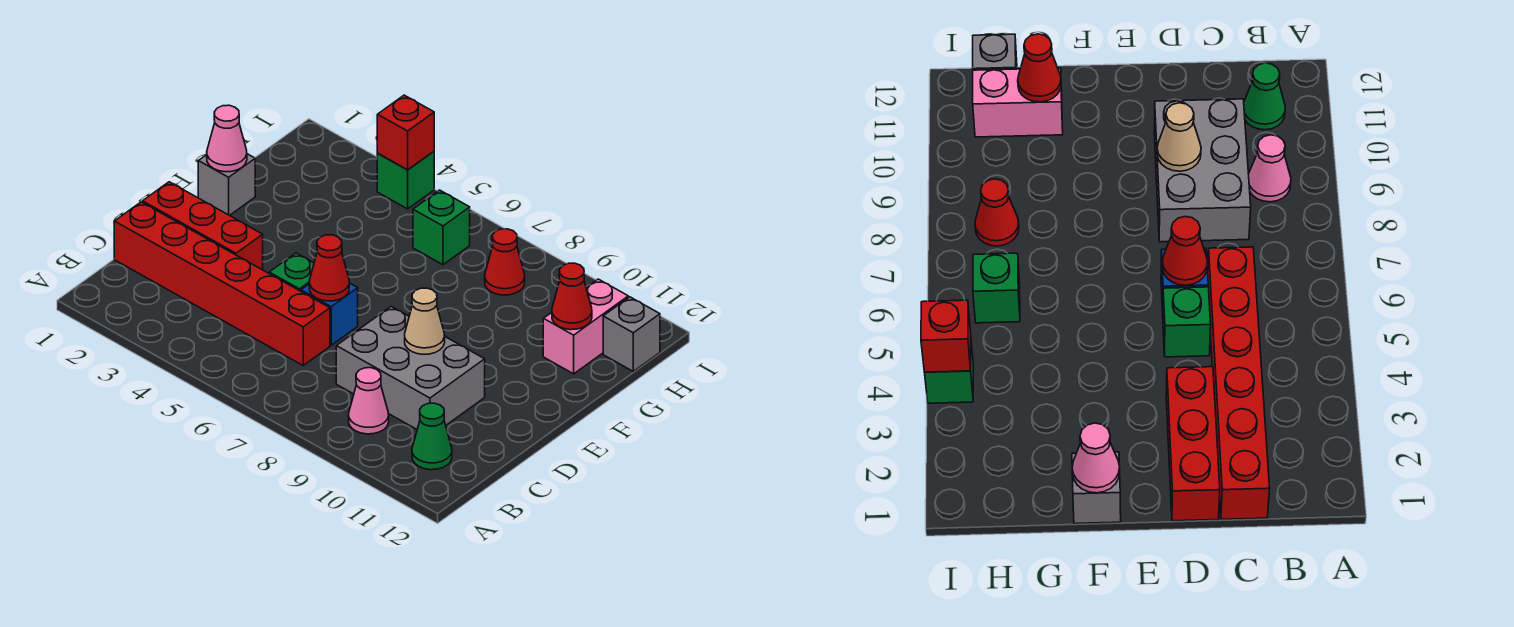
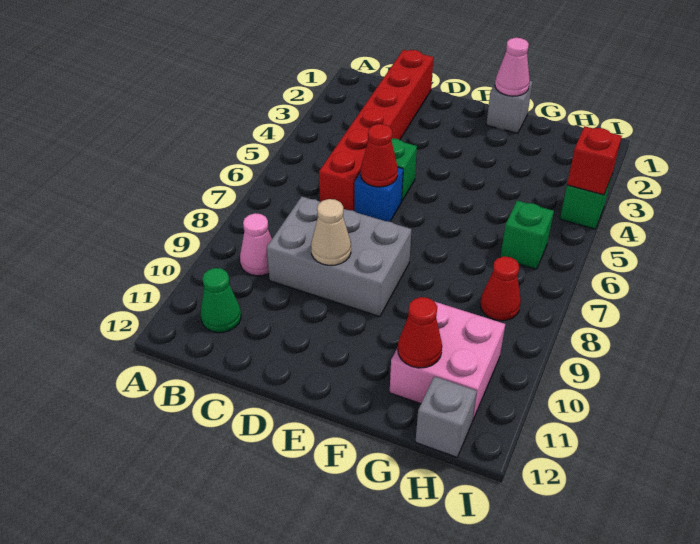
grey brick C8:D10 level 1 -> grey brick C8:E9 level 1
red brick D1:D3 level 1 -> none
pink brick G11:H11 level 1 -> pink brick G10:H11 level 1

